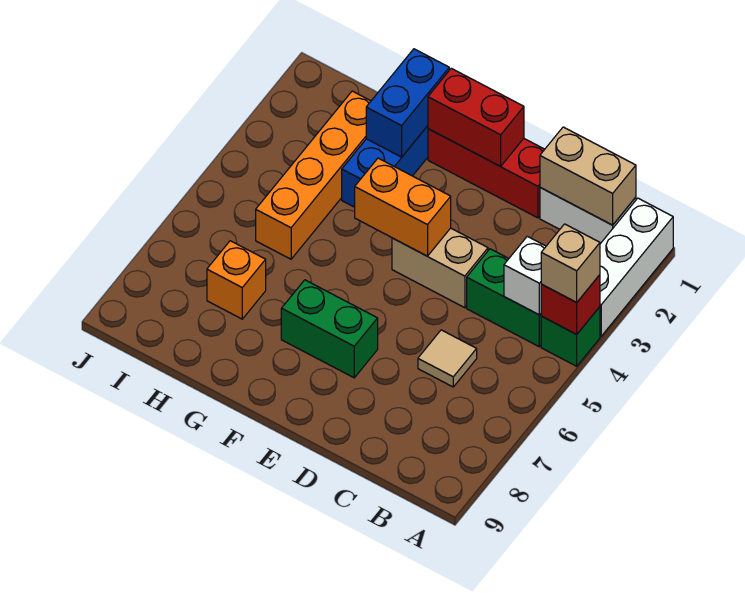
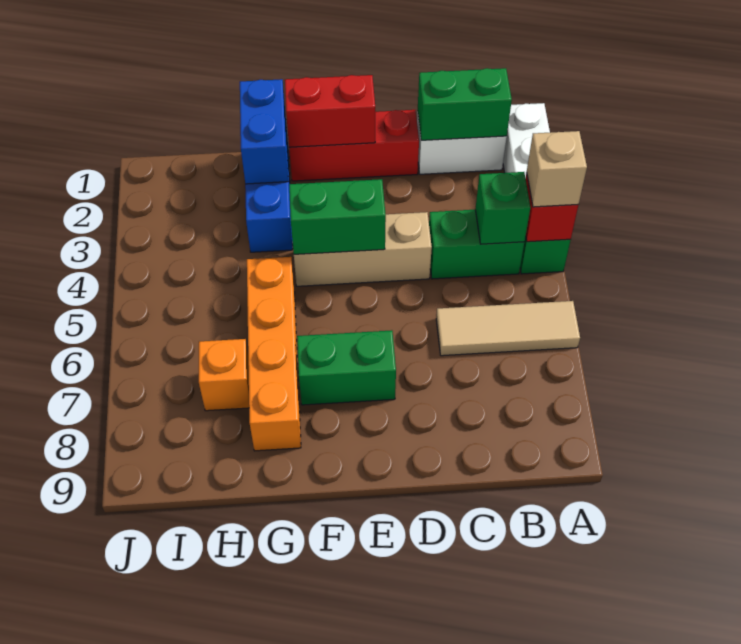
tan brick B1:C1 level 2 -> green brick B1:C1 level 2
white brick B4 level 2 -> green brick B4 level 2
tan tile C6 level 1 -> tan tile A6:C6 level 1
tan brick D4:E4 level 1 -> tan brick D4:F4 level 1
orange brick E4:F4 level 2 -> green brick E4:F4 level 2
orange brick H2:H5 level 1 -> orange brick G5:G8 level 1

